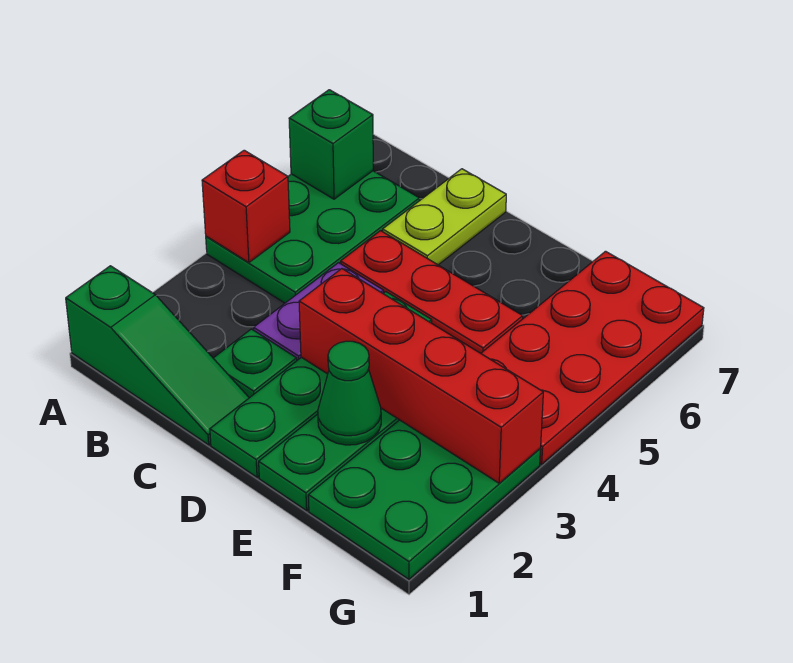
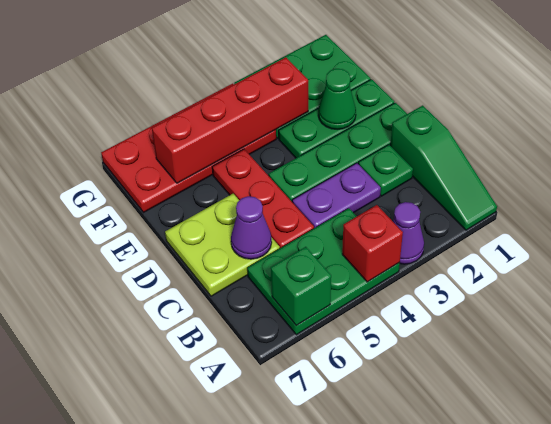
green slope A1:C1 level 1 top A -> green slope A1:C1 level 1 top C
none -> purple cone A3 level 1
lime plate C6:C7 level 1 -> lime plate C6:D7 level 1
none -> purple cone C6 level 2
red brick D3:G3 level 2 -> red brick F3:F6 level 2

